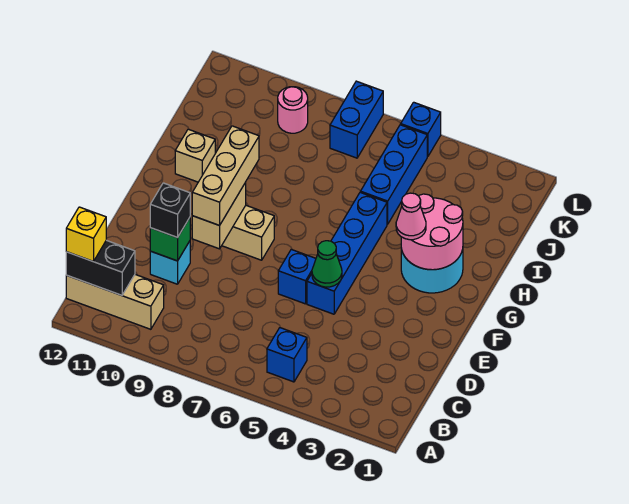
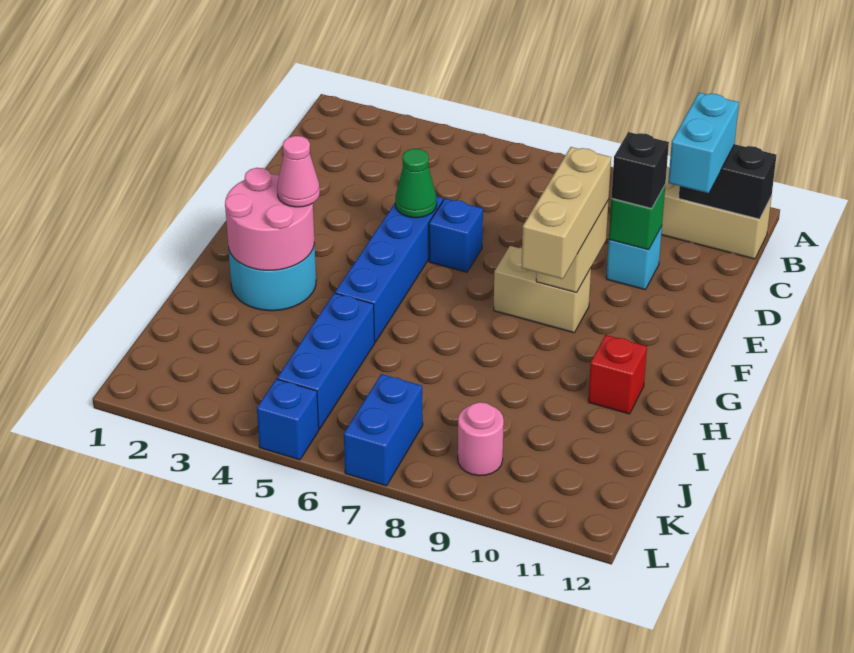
blue brick B5 level 1 -> none
none -> cyan brick B11:C11 level 3
yellow brick B12 level 3 -> none
tan brick H11 level 1 -> red brick H11 level 1

